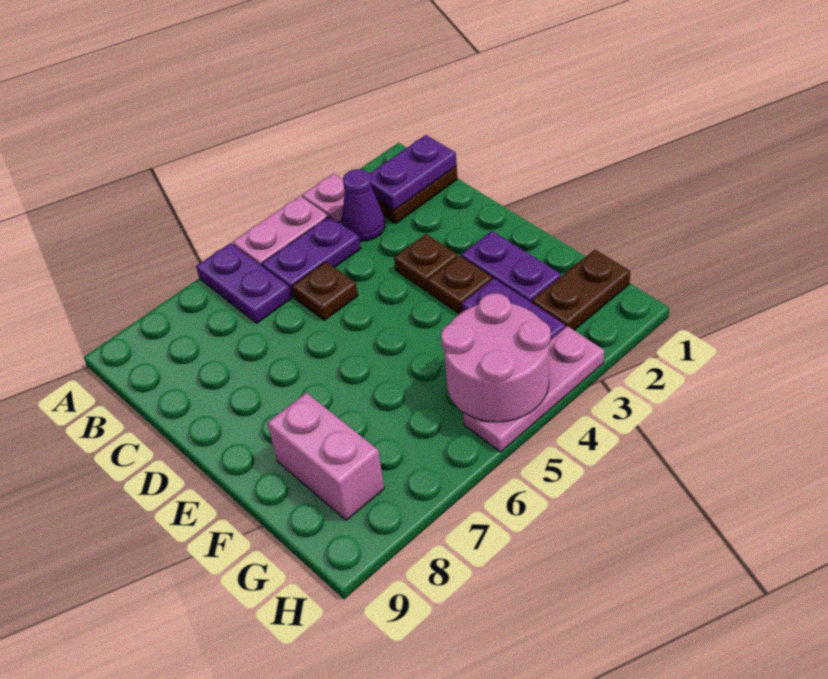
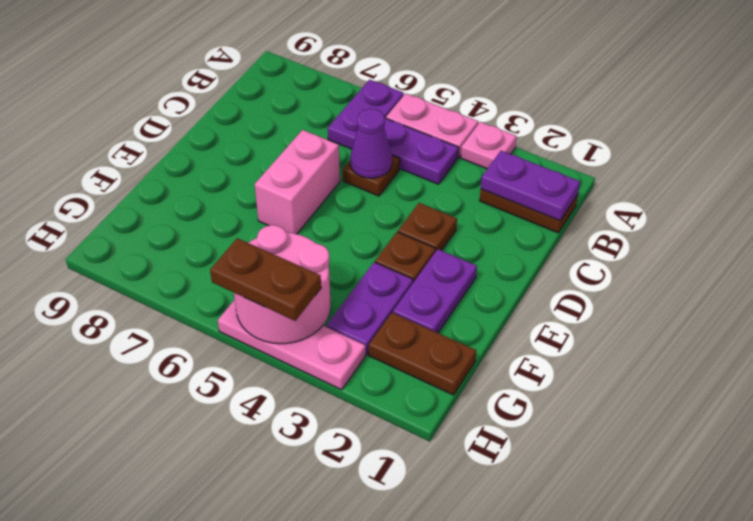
purple cone B3 level 1 -> purple cone C5 level 2
pink brick F8:G8 level 1 -> pink brick D6:E6 level 1
none -> brown plate H4:H5 level 3

